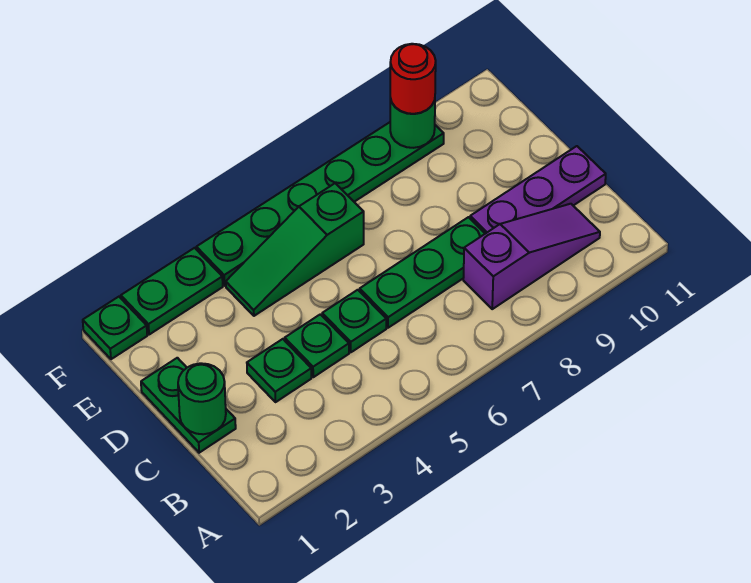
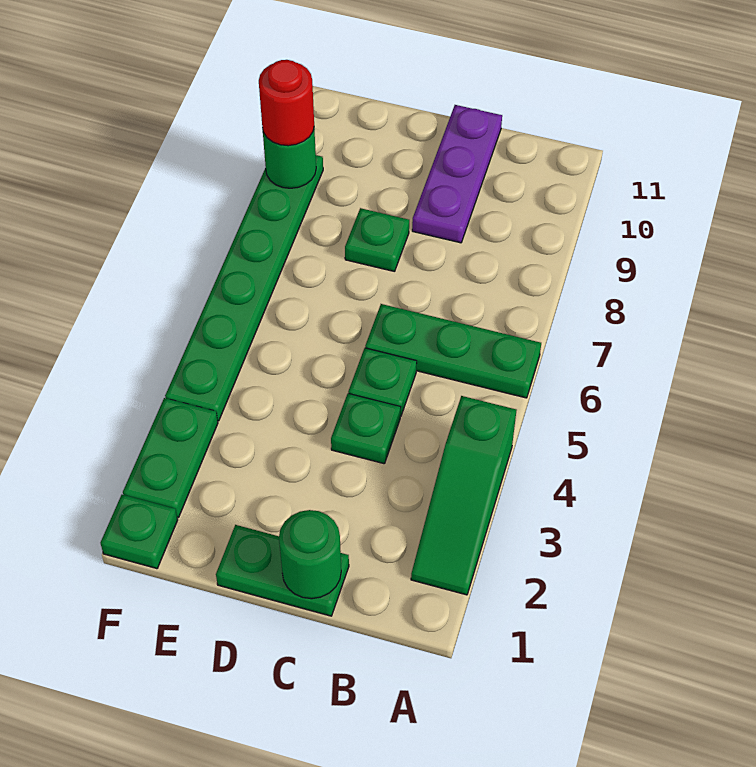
purple slope B8:B10 level 1 top 8 -> none
green plate C3 level 1 -> green plate D8 level 1
green plate C6:C8 level 1 -> green plate A6:C6 level 1
green slope E4:E6 level 1 top 6 -> green slope A2:A4 level 1 top 4

